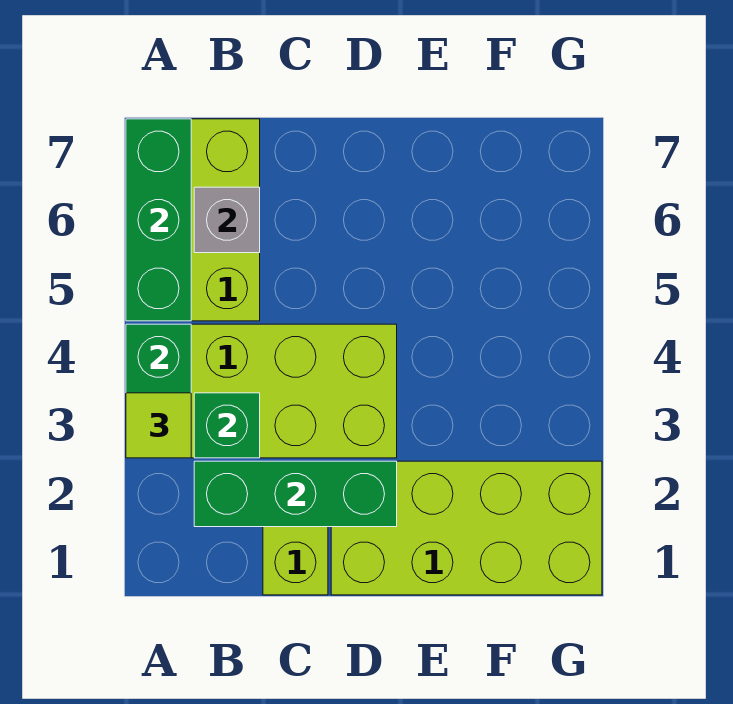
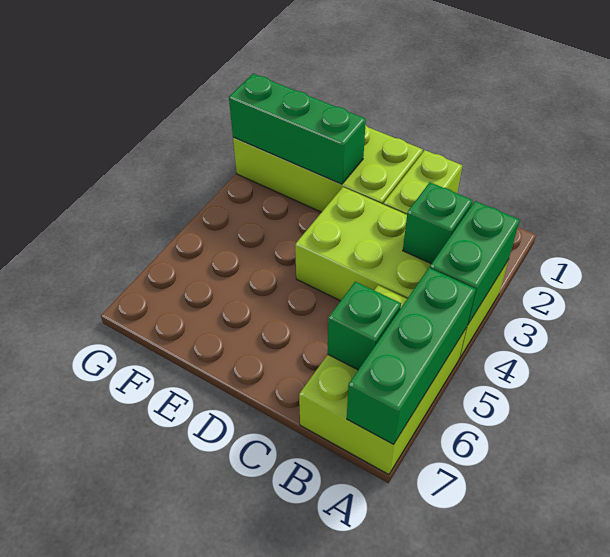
lime tile A3 level 3 -> none
green brick B2:D2 level 2 -> green brick E2:G2 level 2
grey brick B6 level 2 -> green brick B6 level 2

